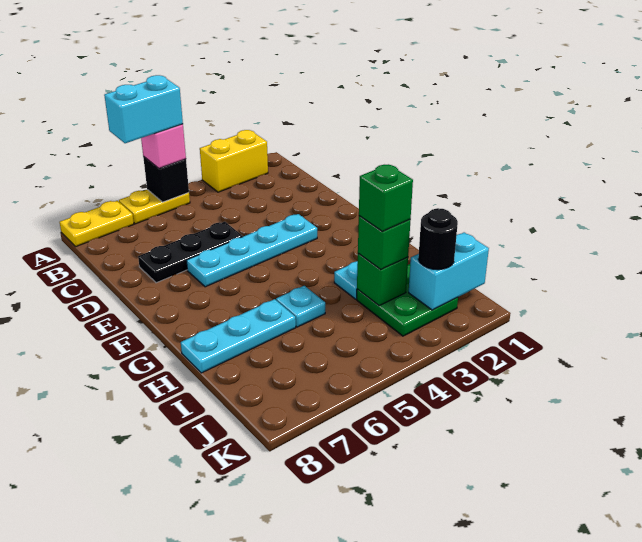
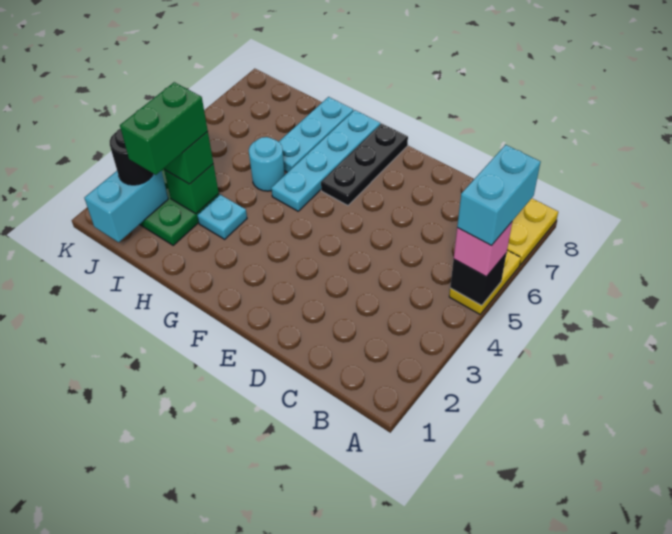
yellow brick A2:A3 level 1 -> none
black plate D5:D7 level 1 -> black plate F6:F8 level 1
cyan plate E3:E6 level 1 -> cyan plate G5:G8 level 1
cyan plate H5 level 1 -> cyan round brick H5 level 1
green brick I3 level 4 -> green brick I2:I3 level 4

